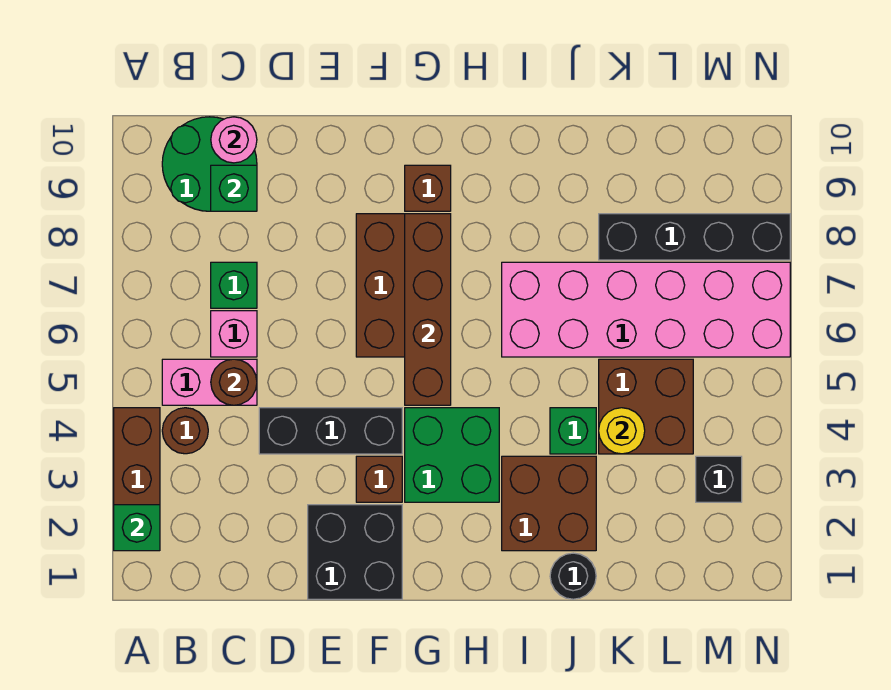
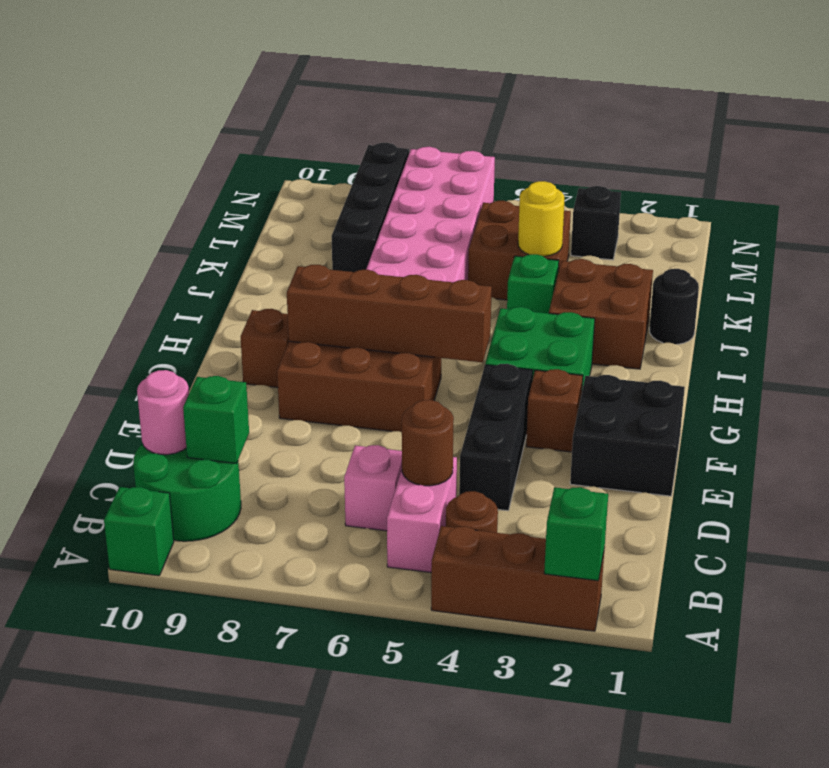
green brick C7 level 1 -> green brick A10 level 1

